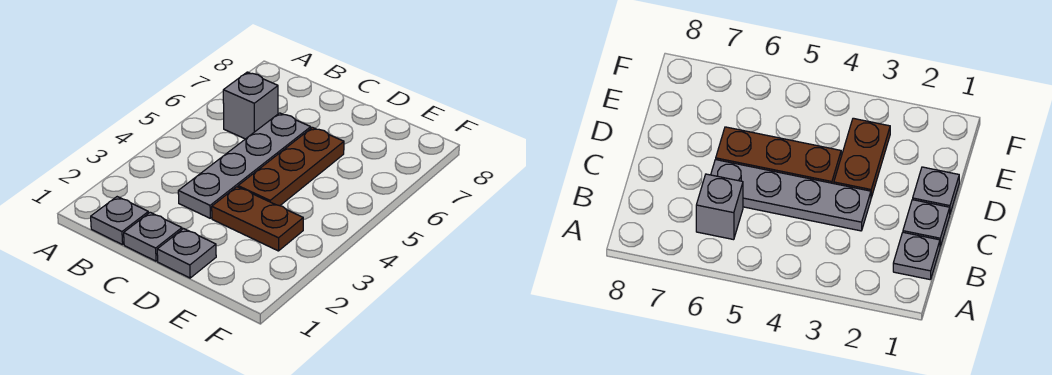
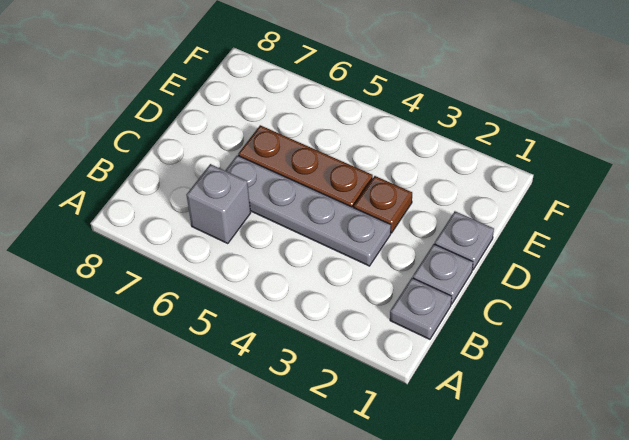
brown plate D3:E3 level 1 -> brown plate D3 level 1

